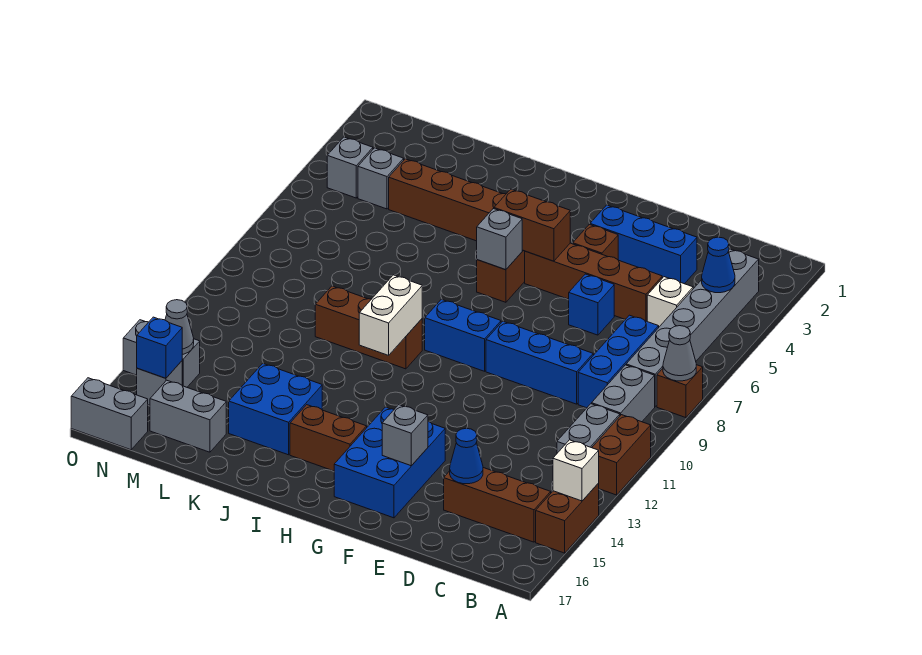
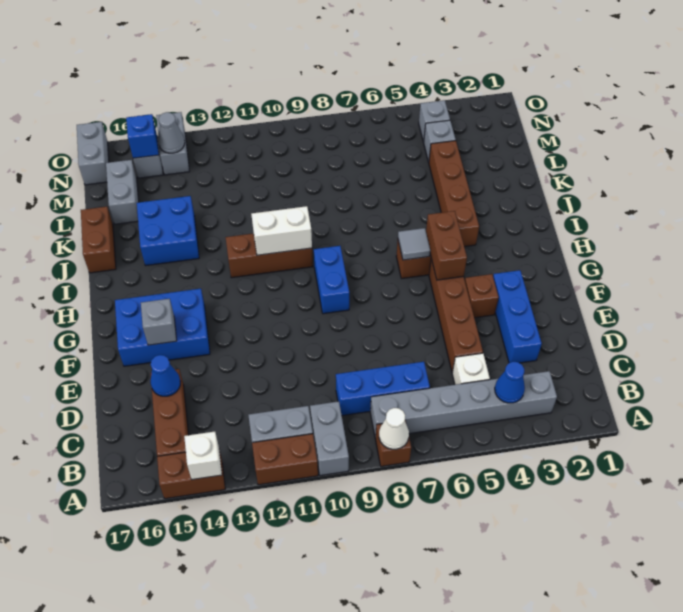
grey cone A8 level 2 -> white cone A8 level 2
grey brick B9:B10 level 1 -> grey brick A10:B10 level 1
blue brick D9:F9 level 1 -> none
blue brick E6 level 1 -> none
grey brick H6 level 2 -> grey tile H6 level 2
brown brick H15:I15 level 1 -> brown brick J17:K17 level 1
brown brick I10:K10 level 1 -> brown brick I10:I12 level 1

